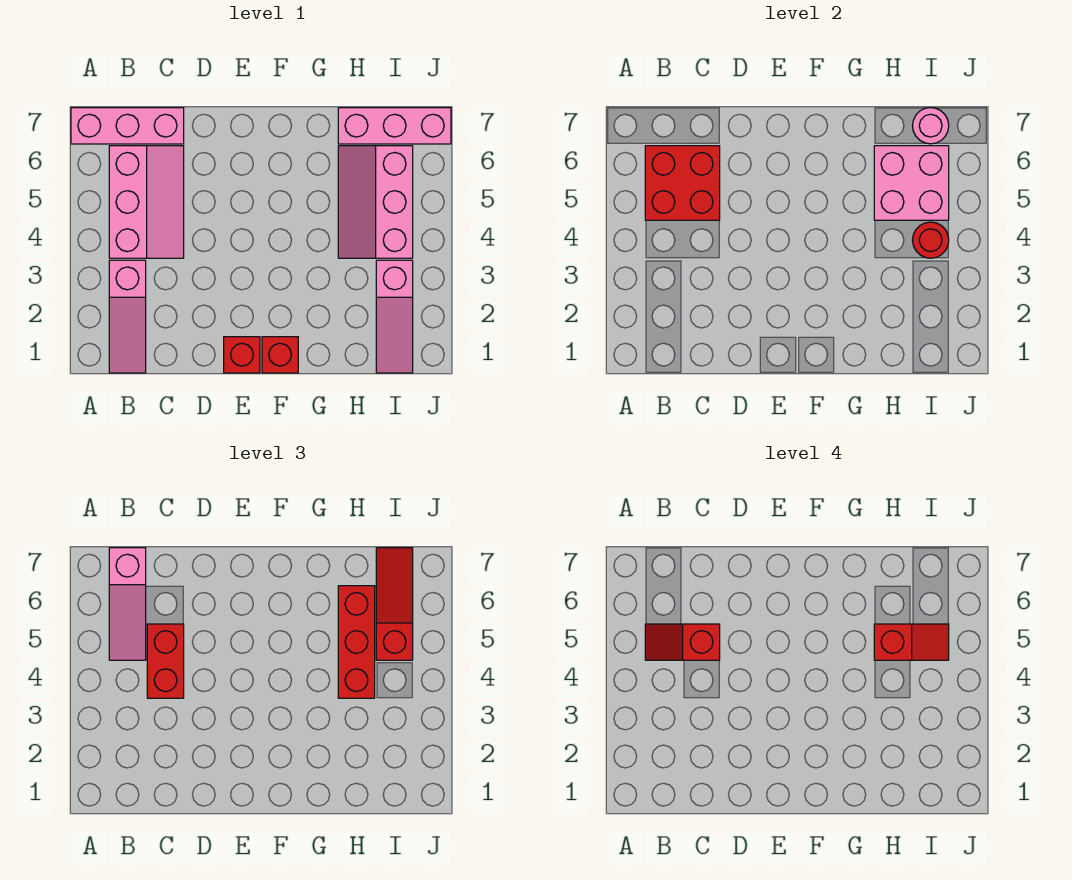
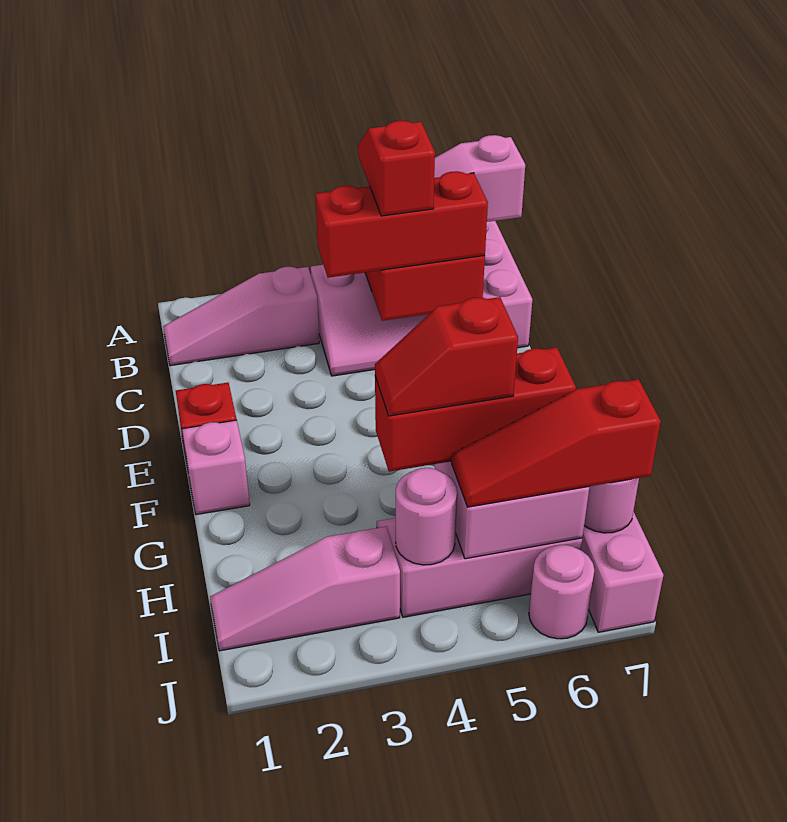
red brick C4:C5 level 3 -> red brick C4:C6 level 3
red brick F1 level 1 -> pink brick F1 level 1
red slope H5:I5 level 4 top H -> red slope H4:H5 level 4 top 5
red round brick I4 level 2 -> pink round brick I4 level 2
red slope I5:I7 level 3 top 5 -> red slope I5:I7 level 3 top 7
none -> pink round brick J6 level 1

